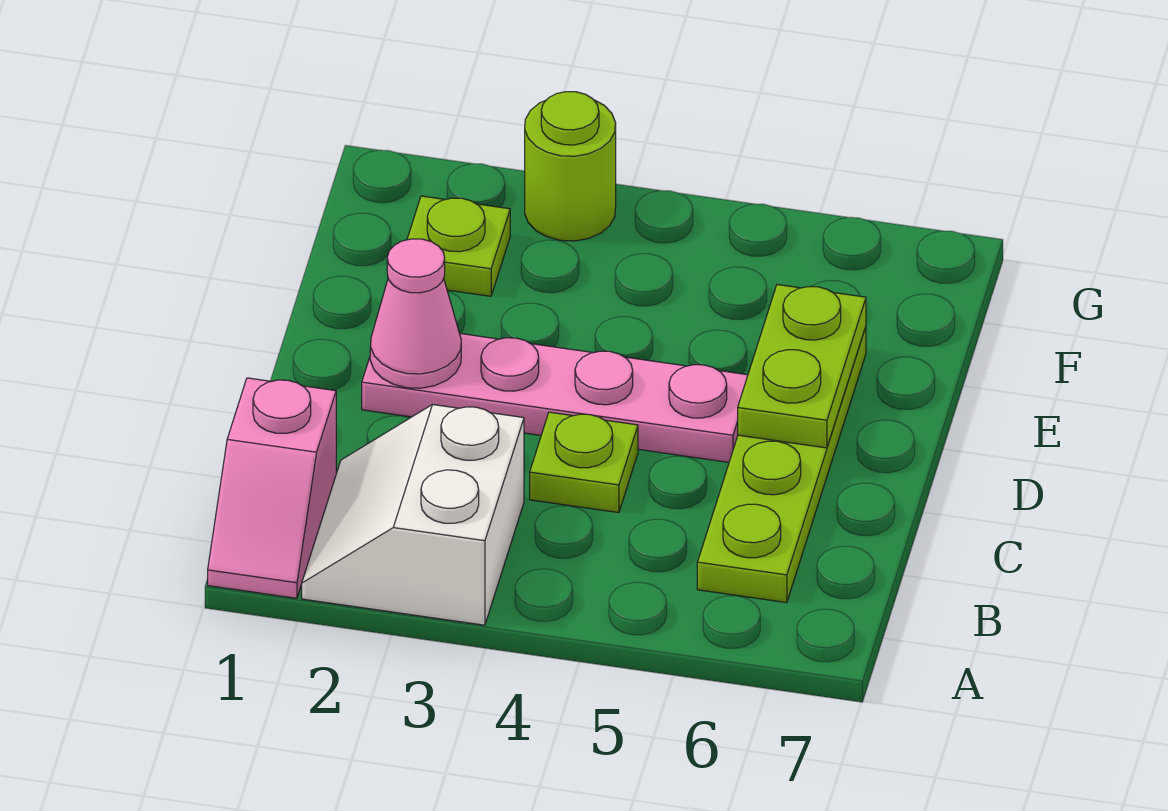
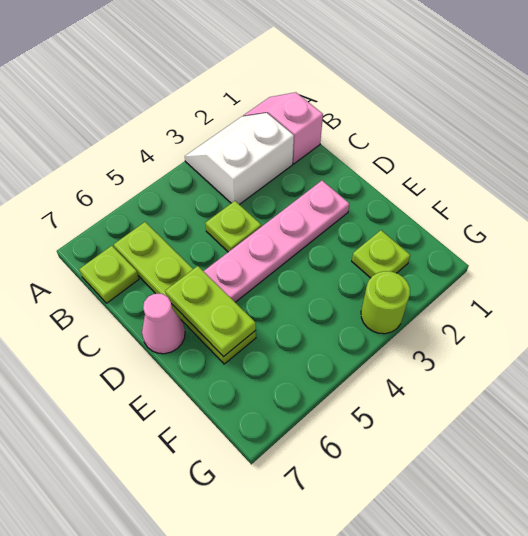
white slope A2:B3 level 1 top 3 -> white slope A2:B3 level 1 top B
none -> lime plate B7 level 1
pink cone D2 level 2 -> pink cone D7 level 1

